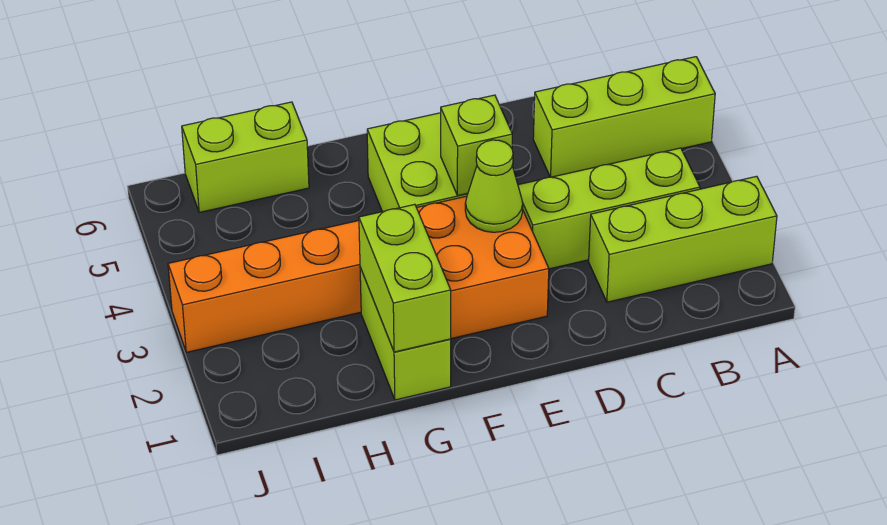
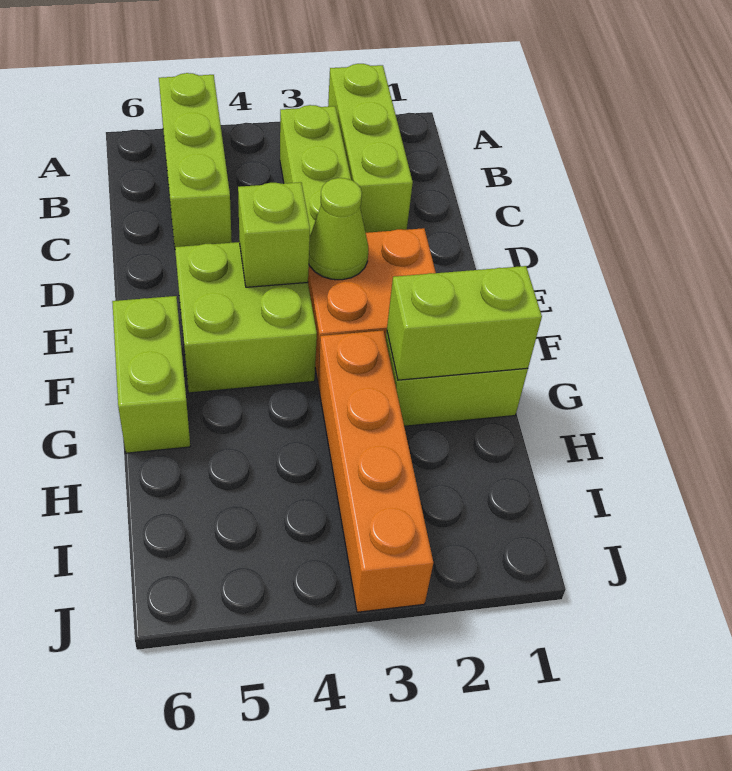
lime brick H6:I6 level 1 -> lime brick F6:G6 level 1

